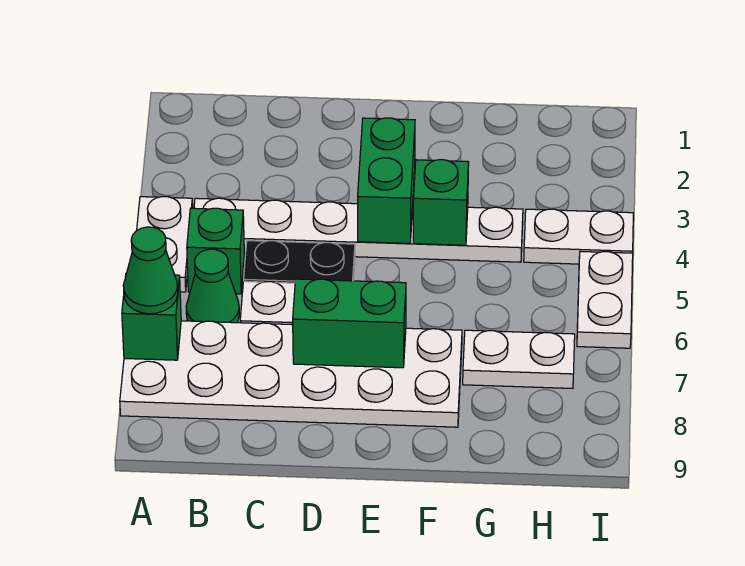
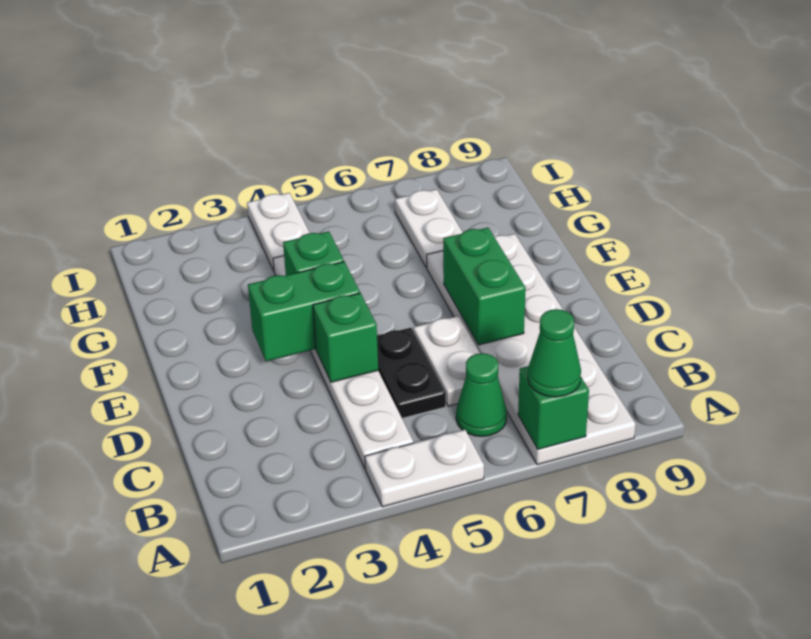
green brick B5 level 1 -> green brick D4 level 2
white plate I5:I6 level 1 -> none

